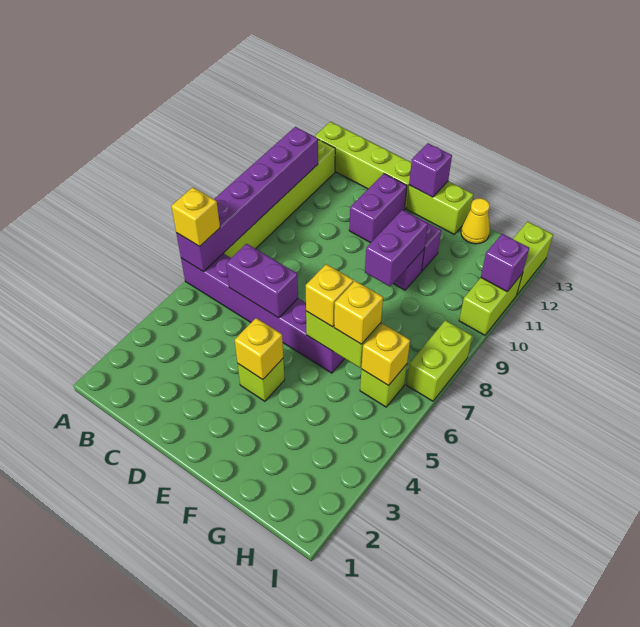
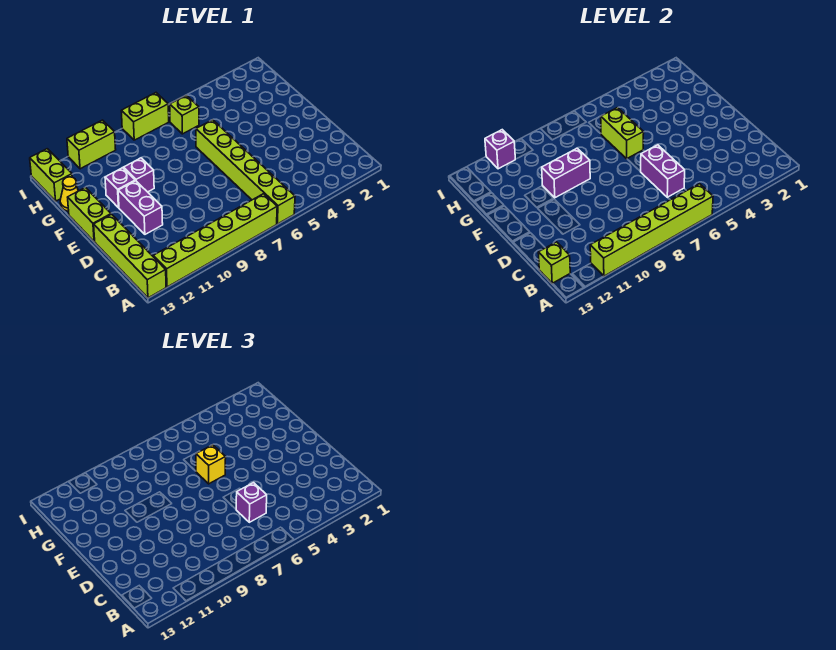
purple brick A6:F6 level 1 -> lime brick A6:F6 level 1
purple brick A6:A11 level 2 -> lime brick A6:A11 level 2
yellow brick A6 level 3 -> none
purple brick D11:D12 level 1 -> purple brick D11:E11 level 1
lime brick E4 level 1 -> lime brick B13 level 2
yellow brick E4 level 2 -> none
purple brick E13 level 2 -> purple brick C6 level 3
yellow brick G6 level 3 -> none
yellow brick H6 level 2 -> none
lime brick I12:I13 level 1 -> lime brick H13:I13 level 1

